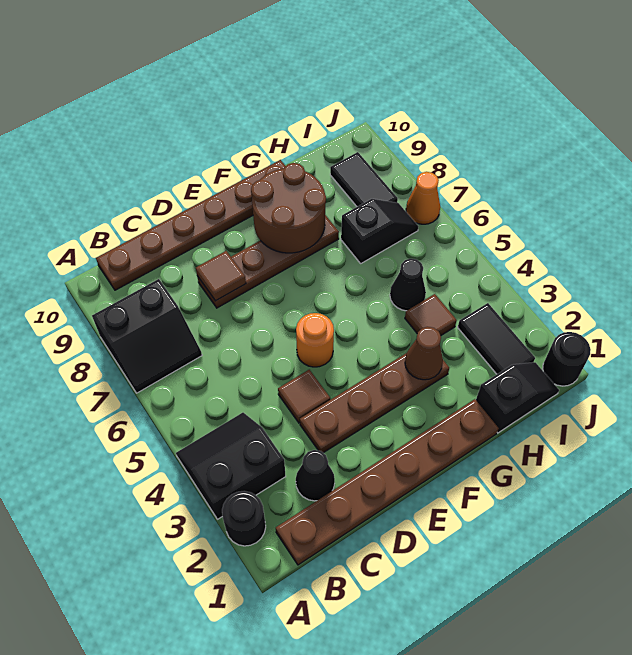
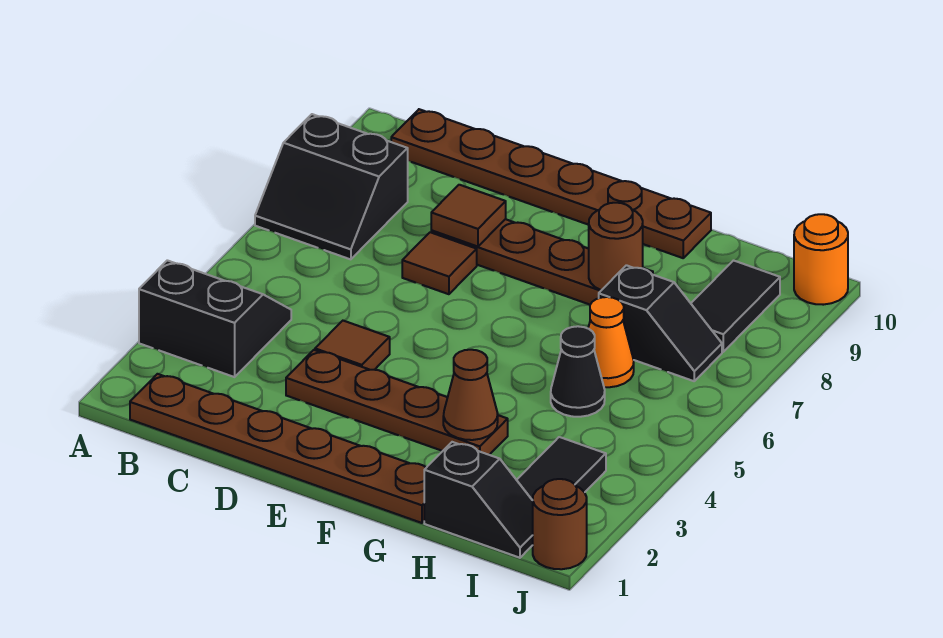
black round brick A2 level 1 -> none
black cone C2 level 1 -> none
orange round brick E5 level 1 -> orange round brick J10 level 1
brown round brick F8:G9 level 2 -> brown round brick G8 level 2
brown tile H4 level 1 -> brown tile D7 level 1
black round brick J1 level 1 -> brown round brick J1 level 1
orange cone J7 level 1 -> orange cone H6 level 1

